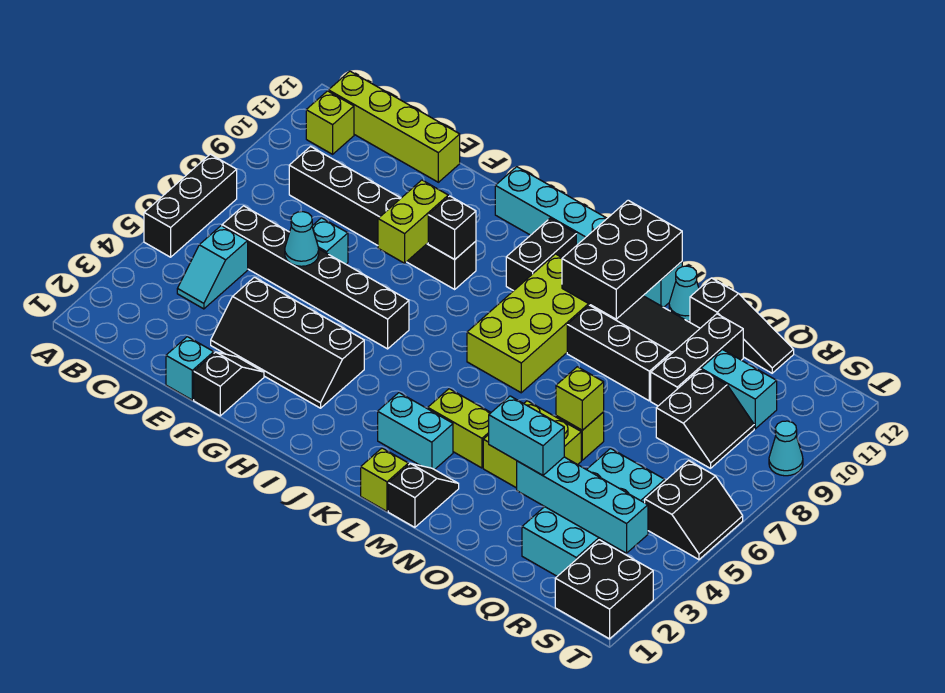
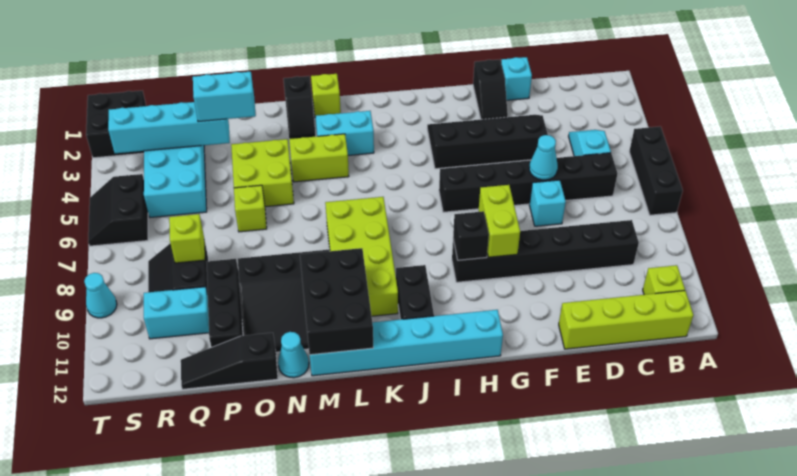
lime brick O6 level 2 -> lime brick Q8 level 2

